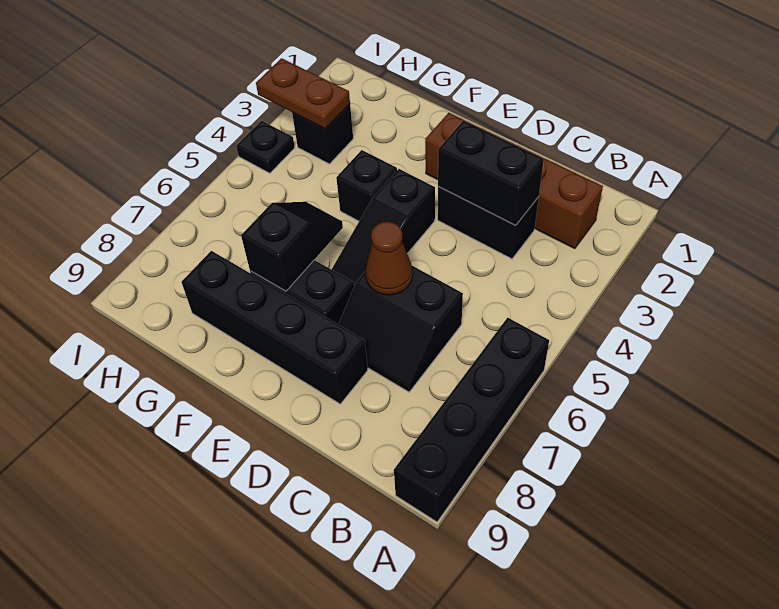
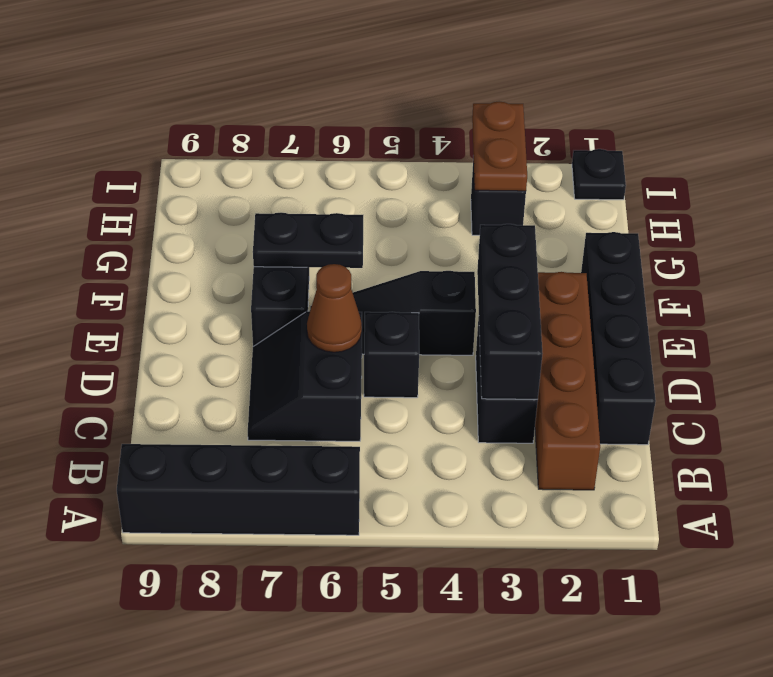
black brick C3:D3 level 2 -> black brick C3:E3 level 2
black brick D8:G8 level 1 -> black brick C1:F1 level 1
black brick F4 level 1 -> black brick D5 level 1
black slope F6:F7 level 2 top 7 -> black plate F6:F7 level 2
black plate I4 level 1 -> black plate I1 level 1

